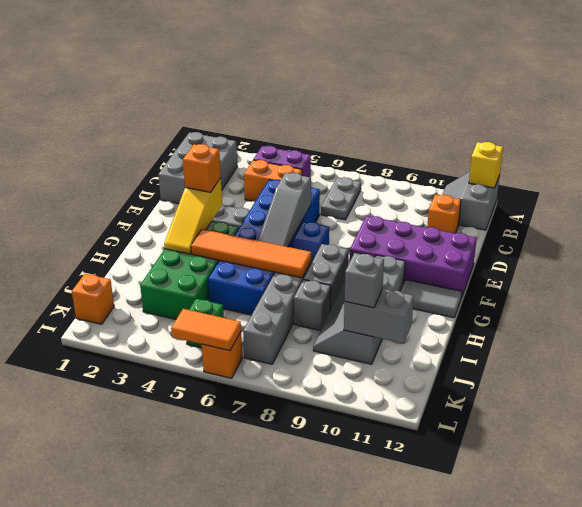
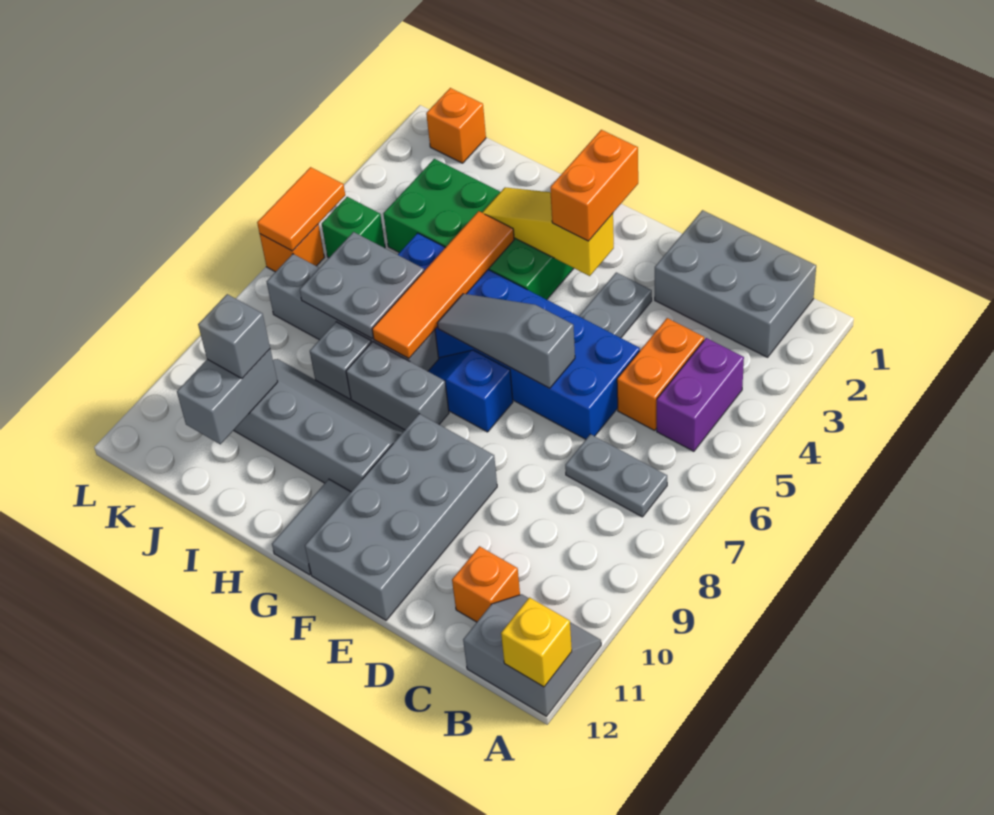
purple brick E9:F12 level 1 -> grey brick E9:F12 level 1
orange brick F3 level 3 -> orange brick F2:F3 level 3
none -> grey plate I6:J7 level 2

